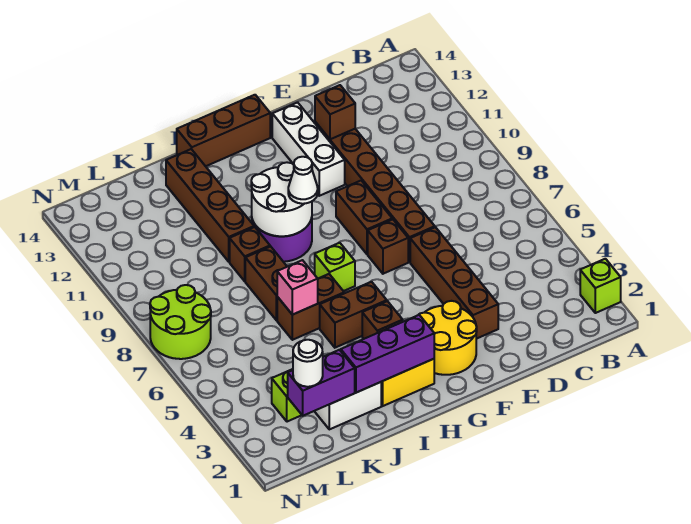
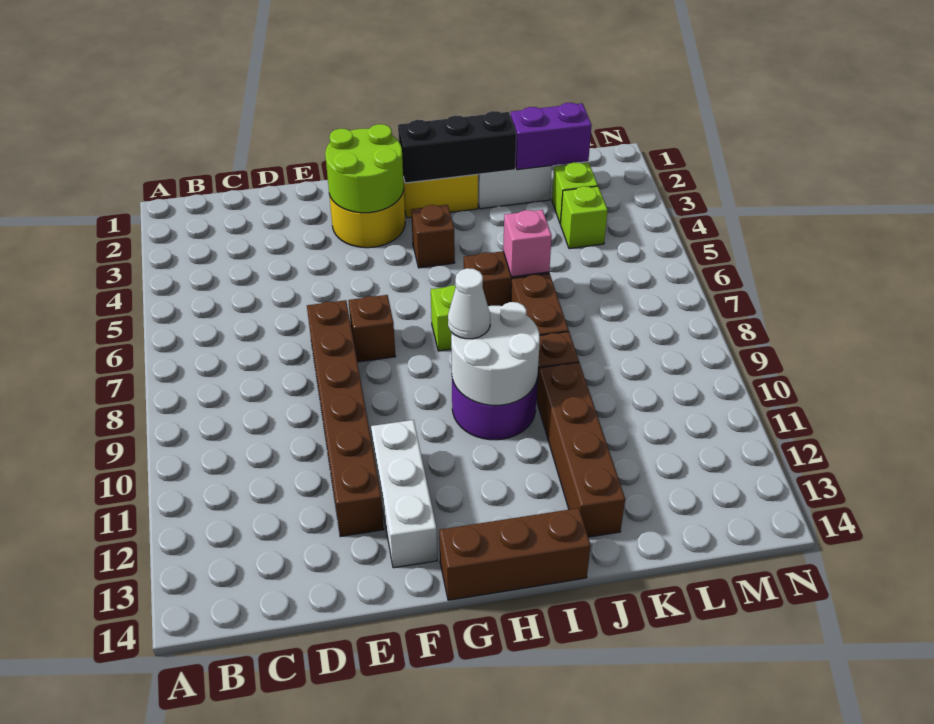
lime brick A2 level 1 -> lime brick L4 level 1
brown brick E3:E6 level 1 -> none
brown brick E12 level 2 -> none
brown brick F8:F9 level 1 -> none
purple brick H2:J2 level 2 -> black brick H2:J2 level 2
brown brick H5:I5 level 1 -> none
white round brick L2 level 3 -> none
lime round brick M7:N8 level 1 -> lime round brick F2:G3 level 2

